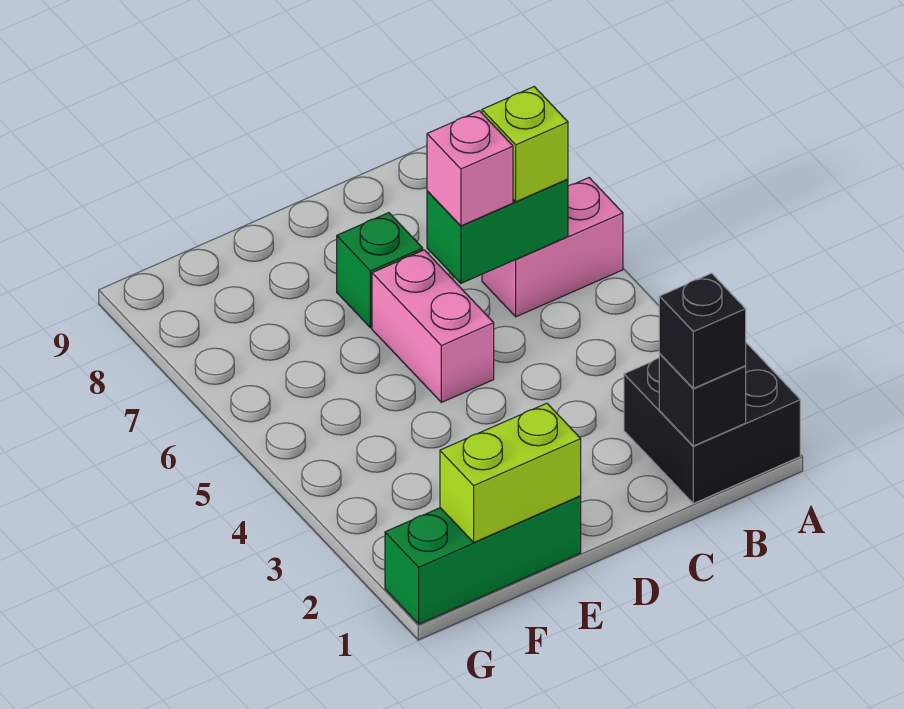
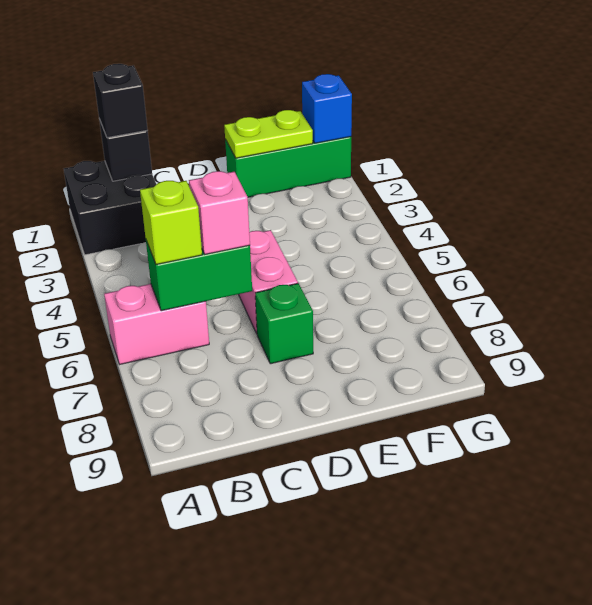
lime brick E1:F1 level 2 -> lime plate E1:F1 level 2
none -> blue brick G1 level 2

